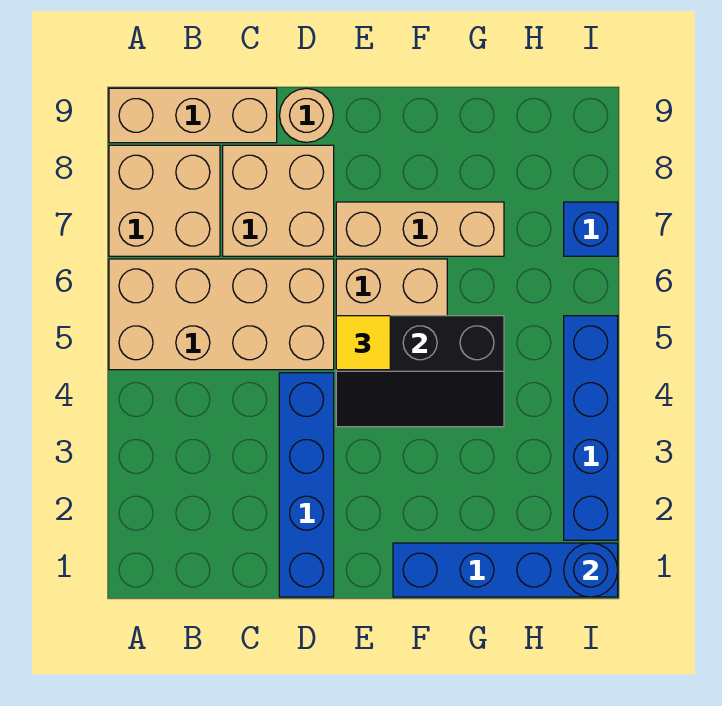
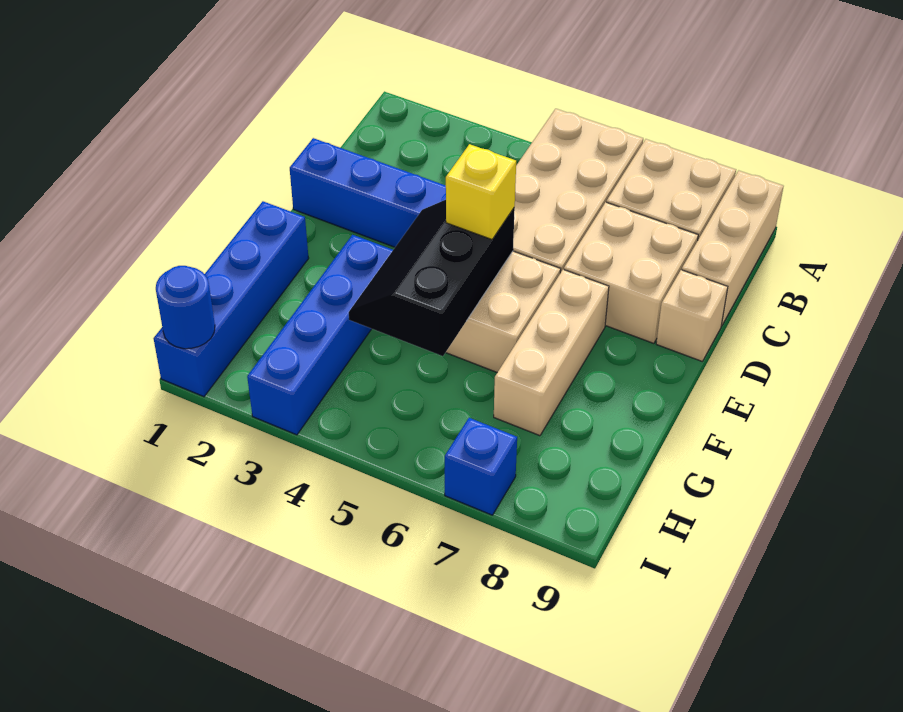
tan round brick D9 level 1 -> tan brick D9 level 1
yellow tile E5 level 3 -> yellow brick E5 level 3
blue brick I2:I5 level 1 -> blue brick F3:I3 level 1

